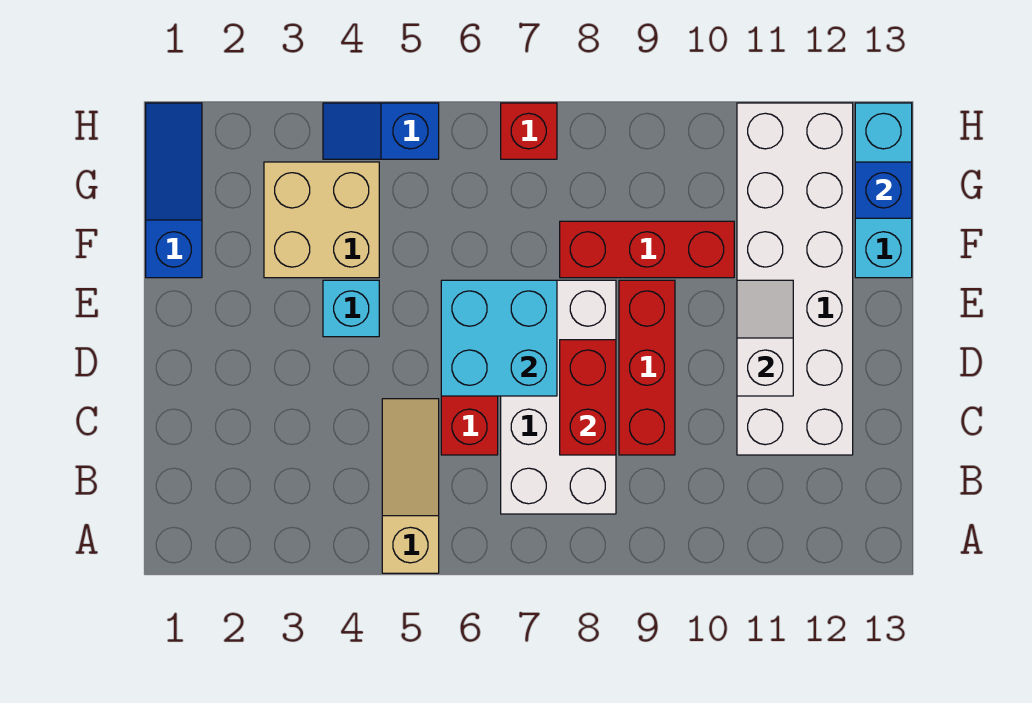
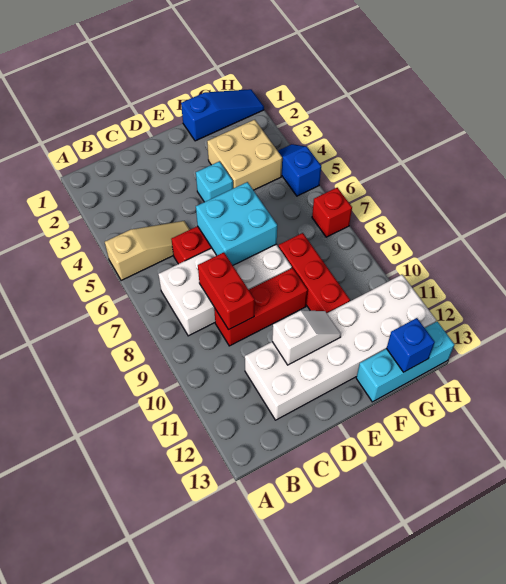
red brick C8:D8 level 2 -> red brick C8:C9 level 2

